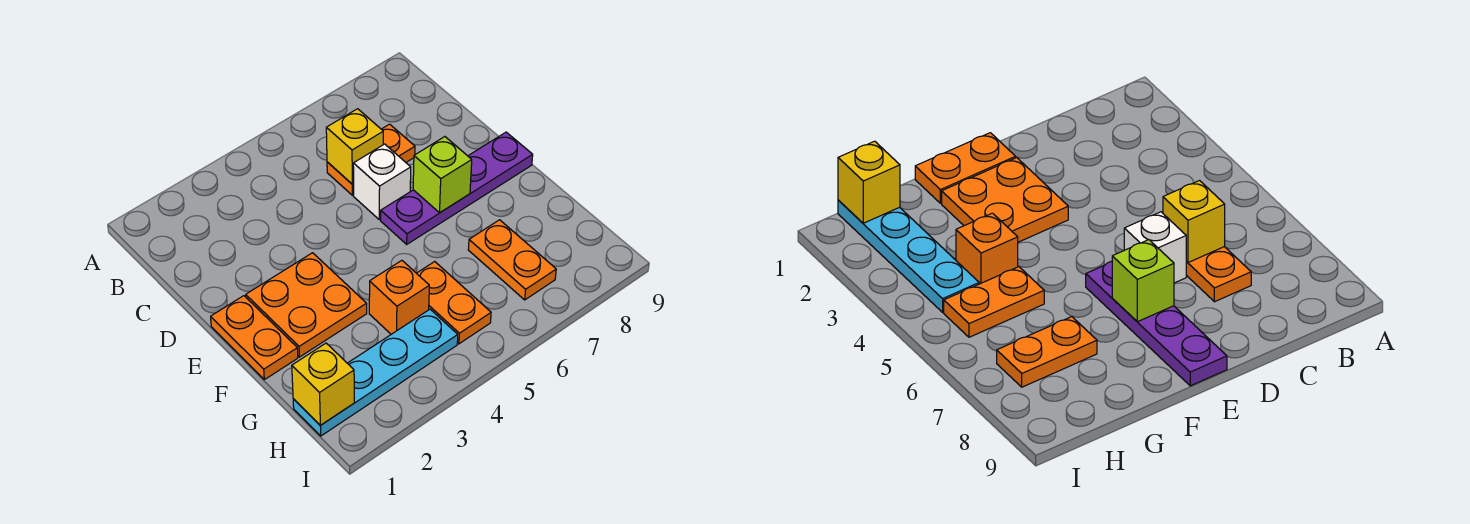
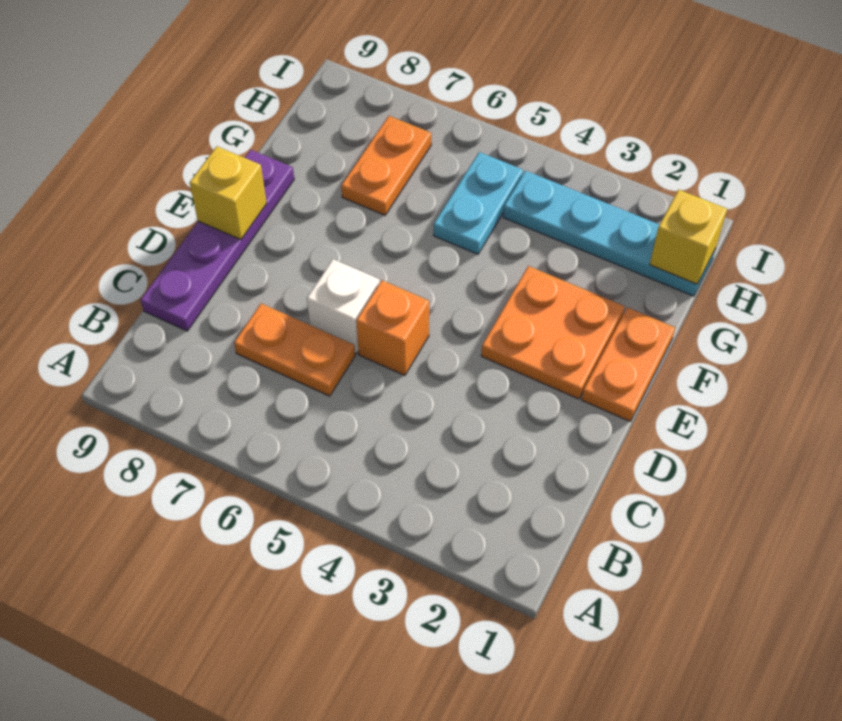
yellow brick C6 level 2 -> yellow brick E9 level 2
purple plate E6:E9 level 1 -> purple plate C9:F9 level 1
lime brick E7 level 2 -> none
orange brick G4 level 1 -> orange brick D5 level 1
orange plate G5:H5 level 1 -> cyan plate G5:H5 level 1

